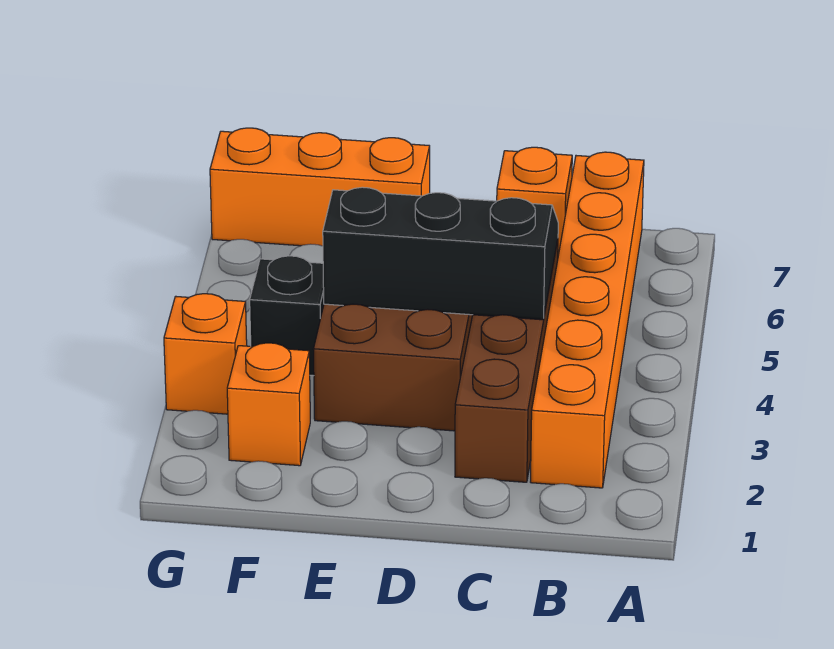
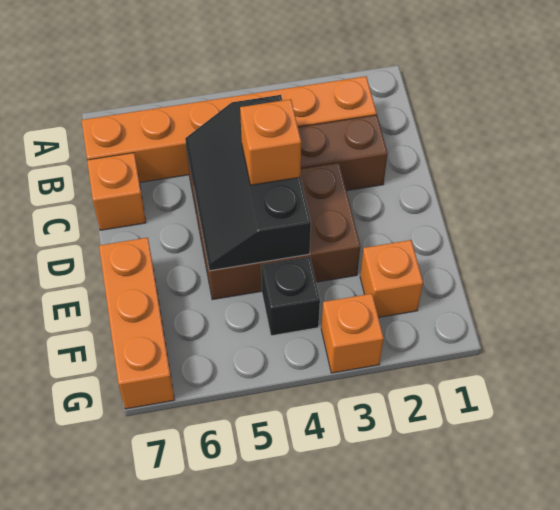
none -> orange brick D4 level 3

